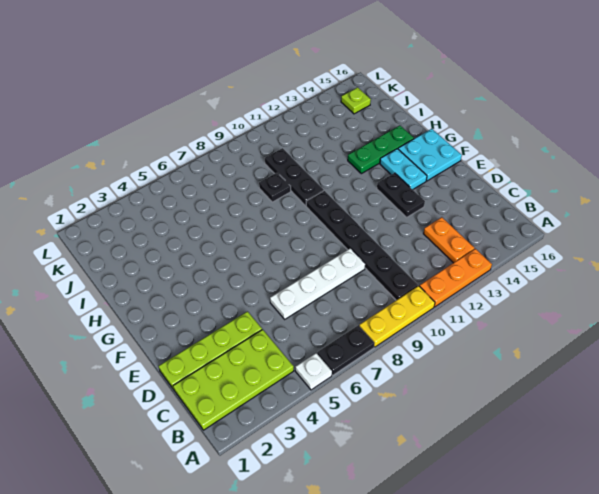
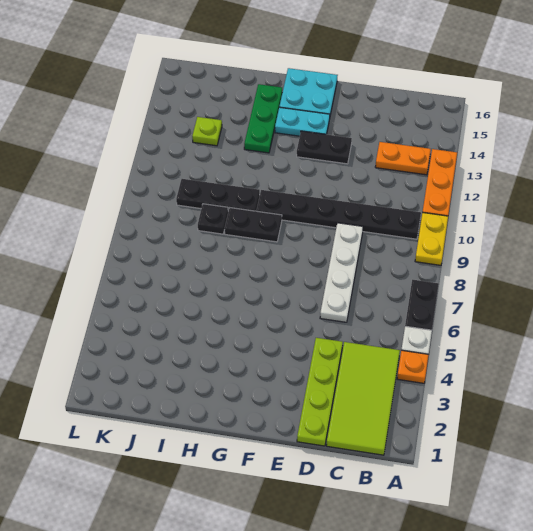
none -> orange plate A4 level 1
yellow plate A8:A10 level 1 -> yellow plate A9:A10 level 1
lime plate B1:C4 level 1 -> lime tile B1:C4 level 1
none -> black plate G9:H9 level 1
lime plate K15 level 1 -> lime plate J13 level 1

